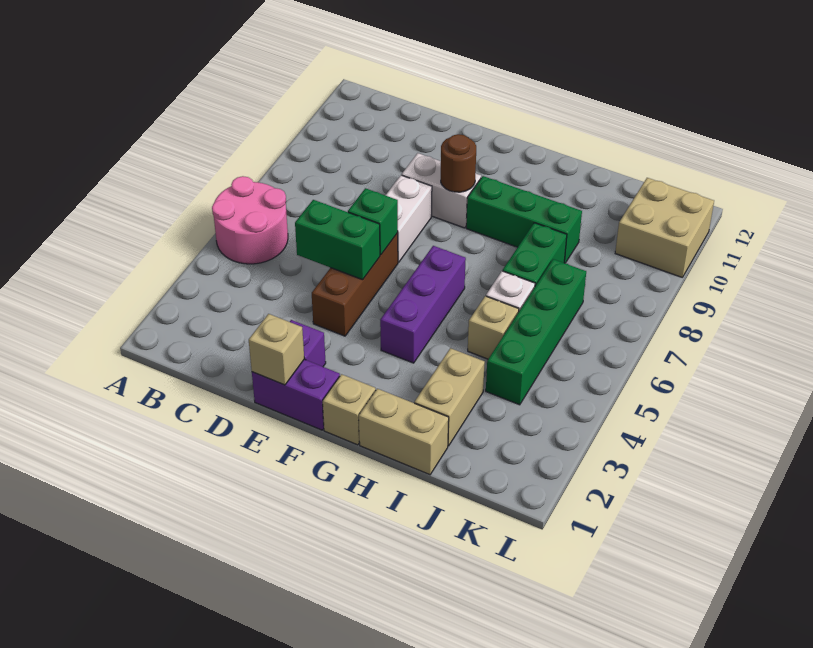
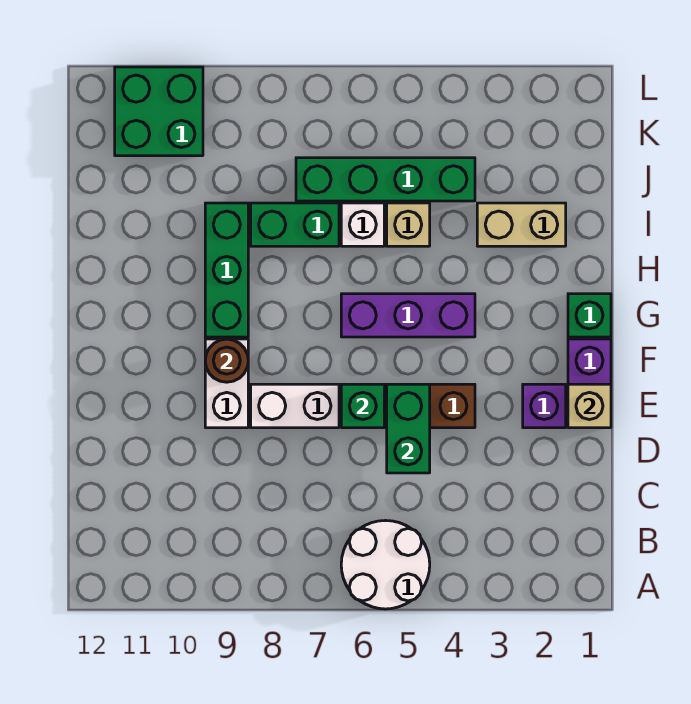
pink round brick A5:B6 level 1 -> white round brick A5:B6 level 1
tan brick G1 level 1 -> green brick G1 level 1
tan brick H1:I1 level 1 -> none
tan brick K10:L11 level 1 -> green brick K10:L11 level 1

